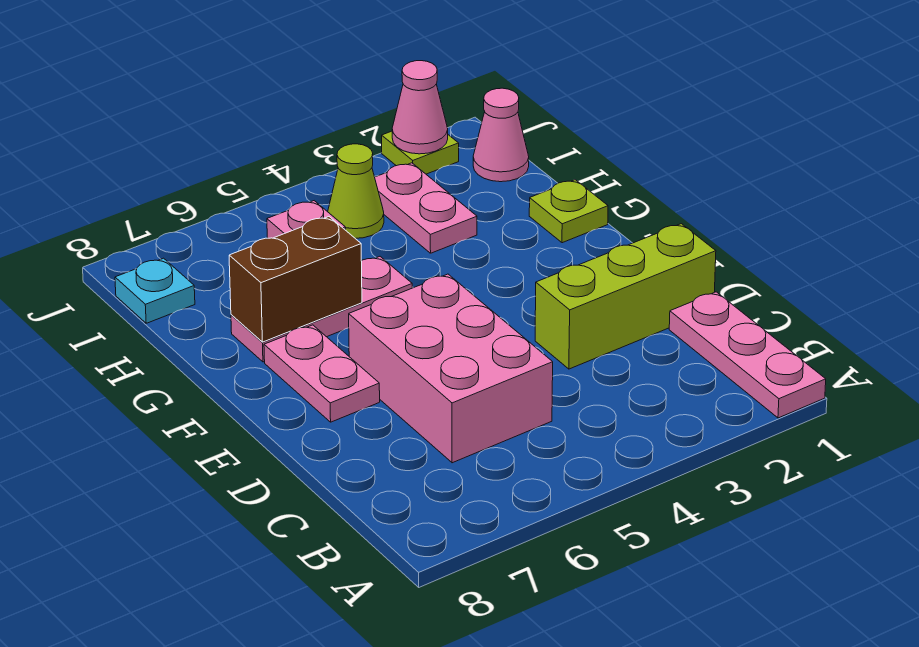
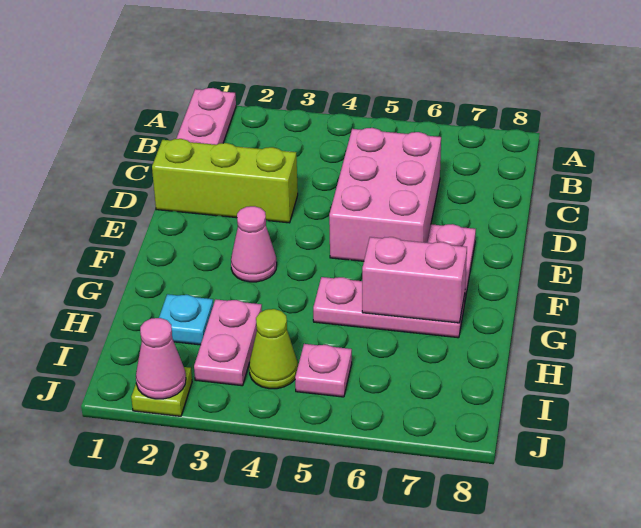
lime plate G1 level 1 -> none
brown brick G6:G7 level 2 -> pink brick G6:G7 level 2
pink cone I1 level 1 -> pink cone F3 level 1
cyan plate I8 level 1 -> cyan plate H2 level 1

